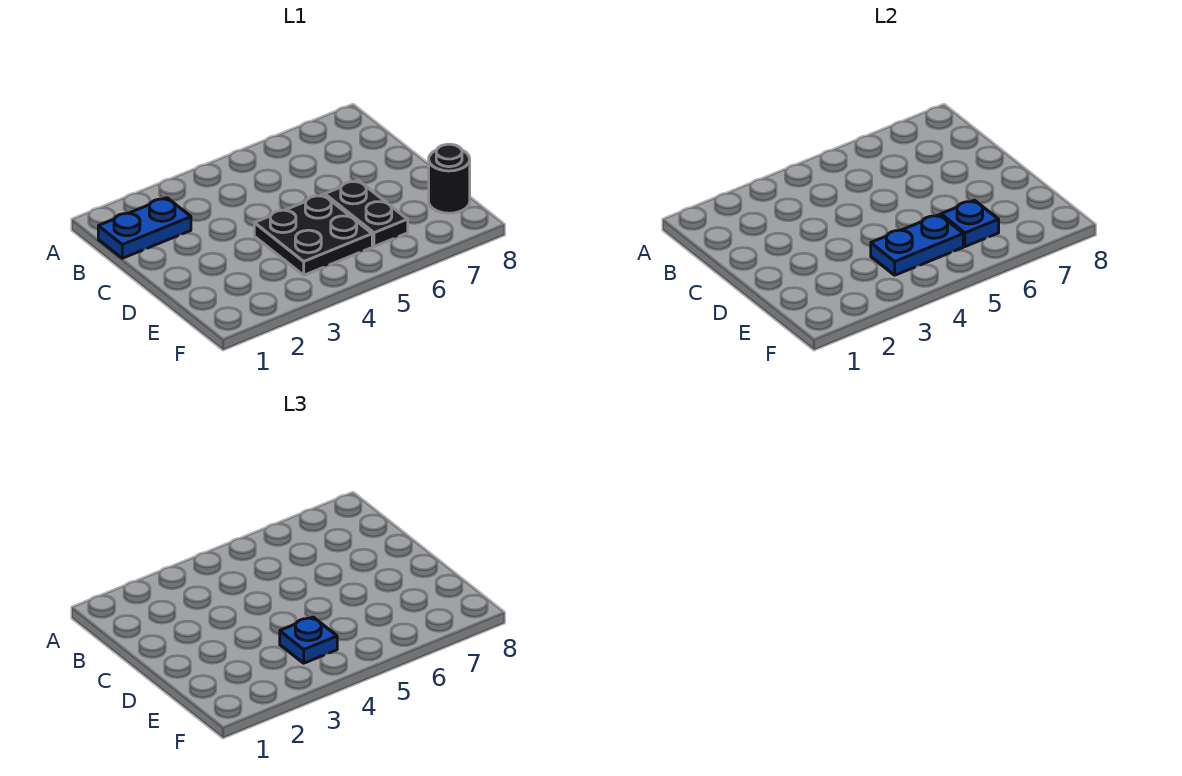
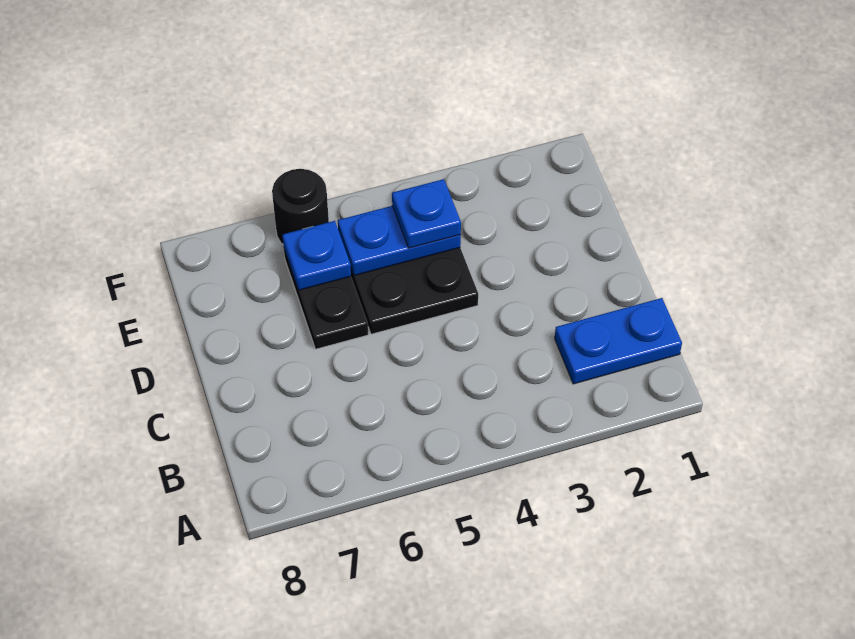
black round brick E8 level 1 -> black round brick F6 level 1

